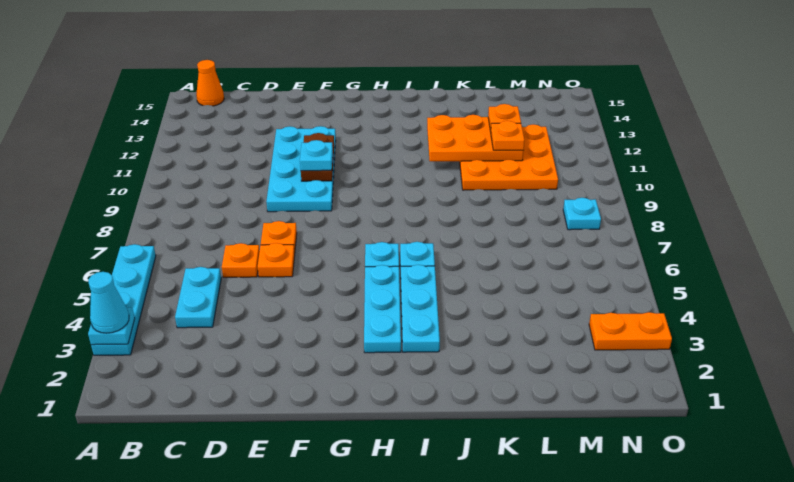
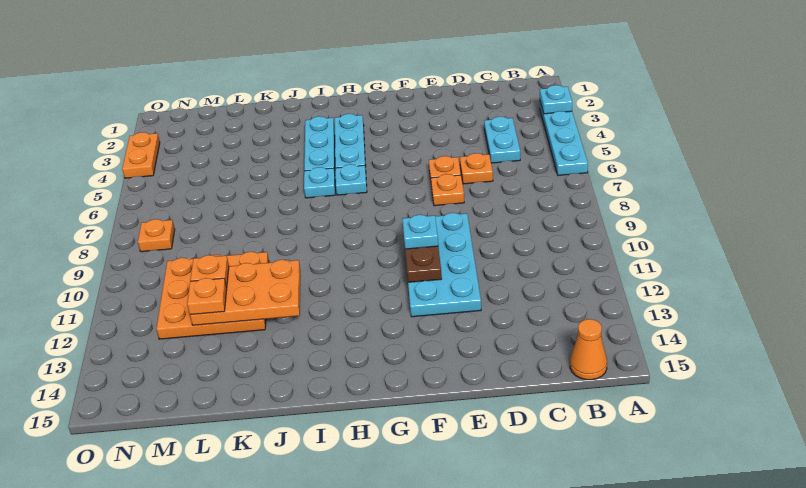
cyan cone A3 level 3 -> none
orange plate N3:O3 level 1 -> orange plate O3:O4 level 1
cyan plate N8 level 1 -> orange plate N8 level 1

